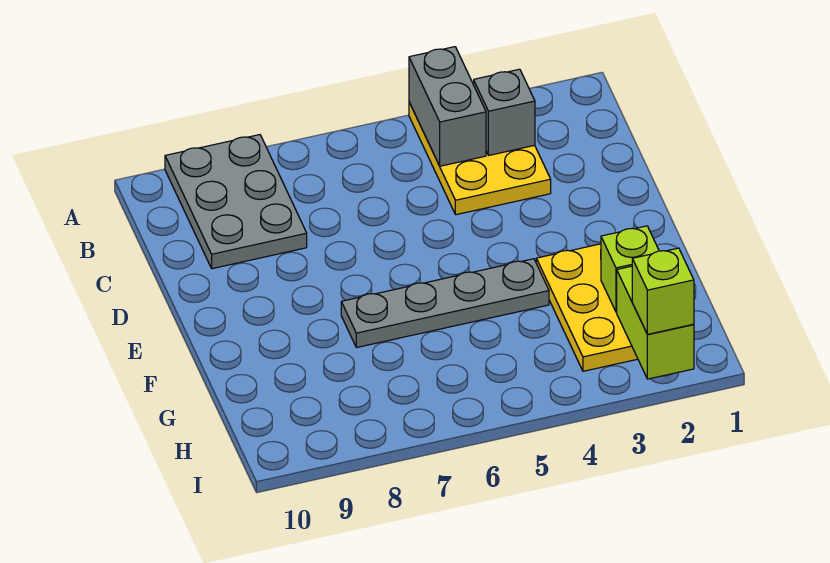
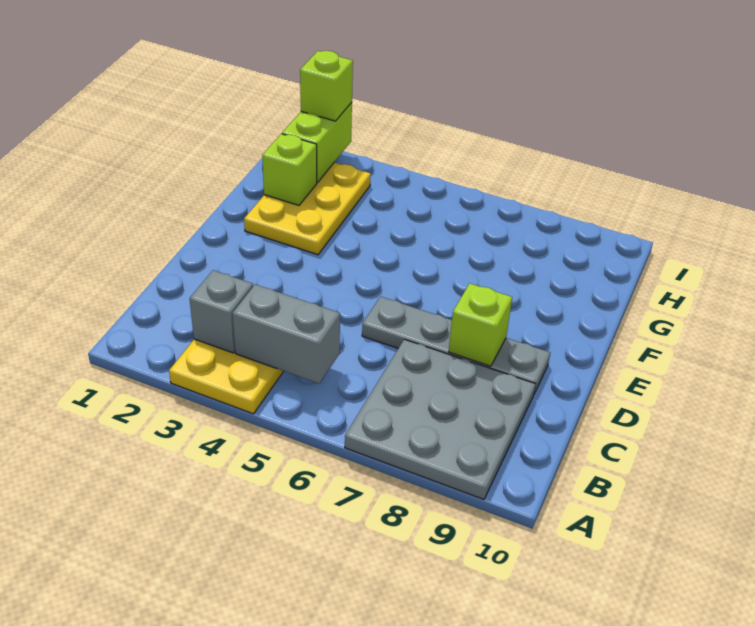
grey brick A4:B4 level 2 -> grey brick B4:B5 level 2
grey plate A8:C9 level 1 -> grey plate A7:C9 level 1
none -> lime brick D8 level 2
grey plate F4:F7 level 1 -> grey plate D6:D9 level 1

